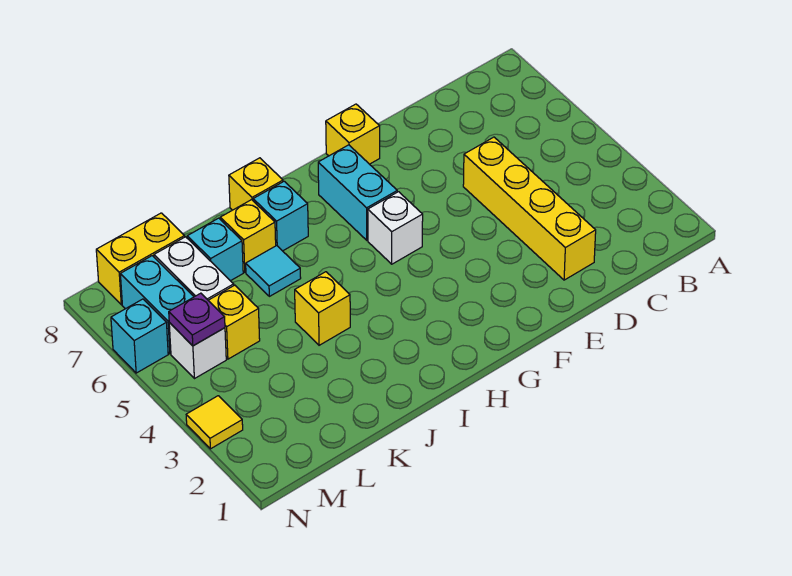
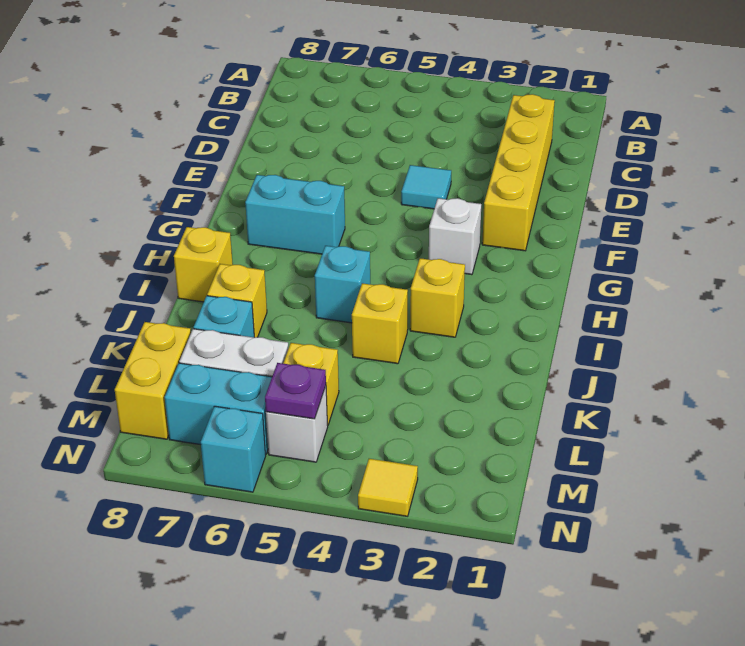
yellow brick D2:D5 level 1 -> yellow brick C2:F2 level 1
yellow brick F8 level 1 -> yellow brick I3 level 1
white brick G5 level 1 -> white brick G3 level 1
cyan brick I7 level 1 -> cyan brick I5 level 1
cyan tile J6 level 1 -> cyan tile E4 level 1

